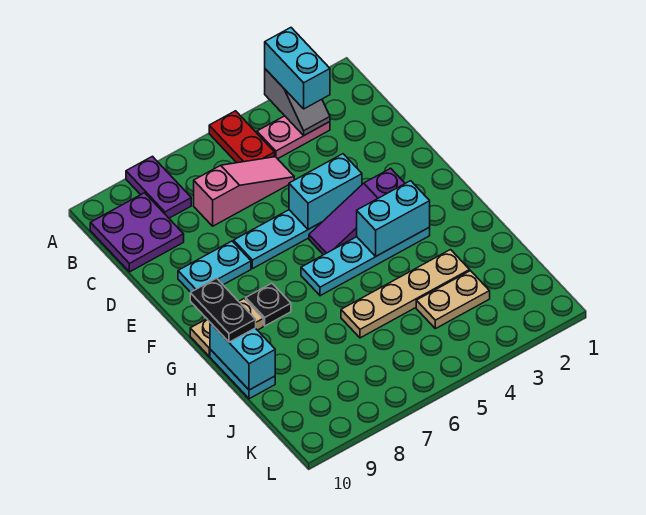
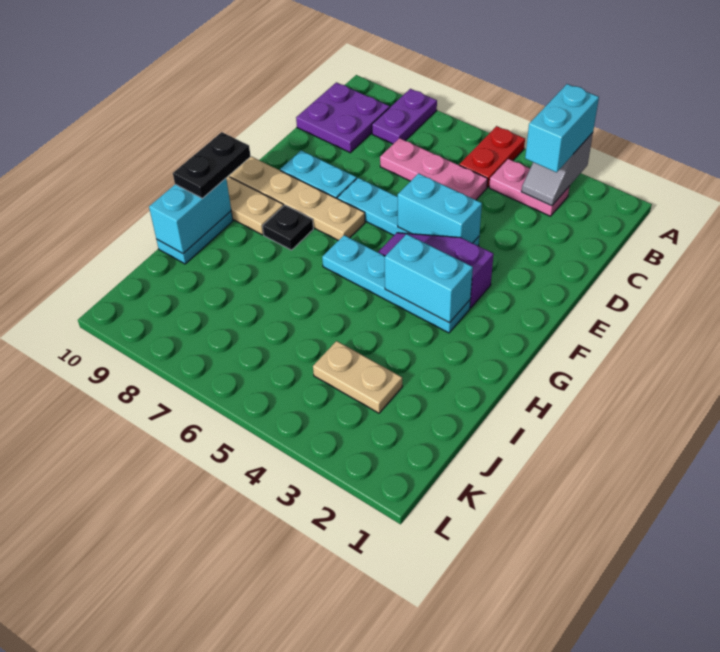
pink slope C5:C7 level 1 top 7 -> pink plate C5:C7 level 1
tan plate I3:I6 level 1 -> tan plate F7:F10 level 1

